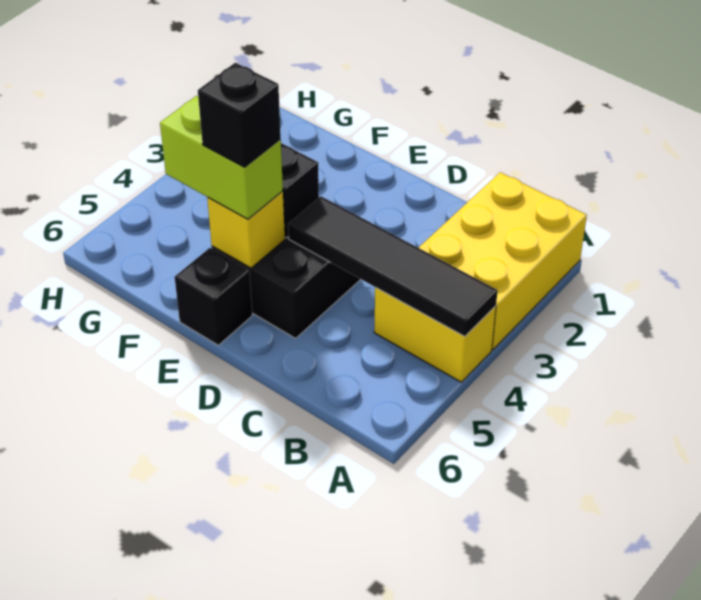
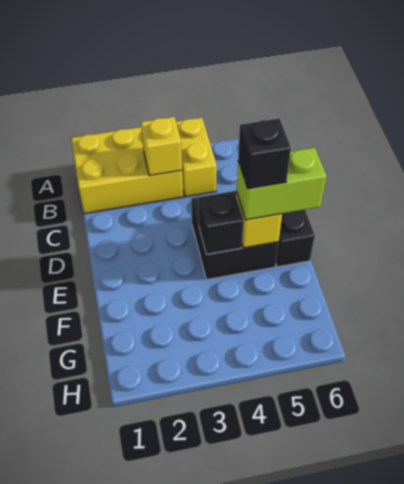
black tile A4:D4 level 2 -> none
none -> yellow brick B3 level 2
lime brick E5:F5 level 3 -> lime brick E5:E6 level 3

